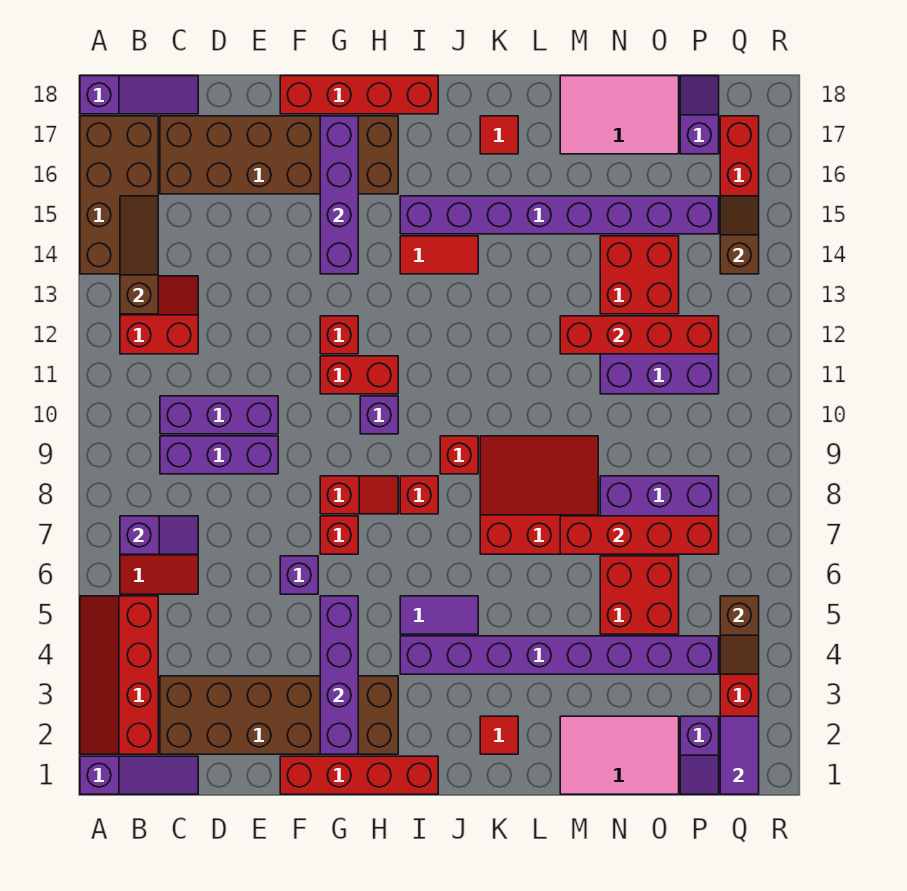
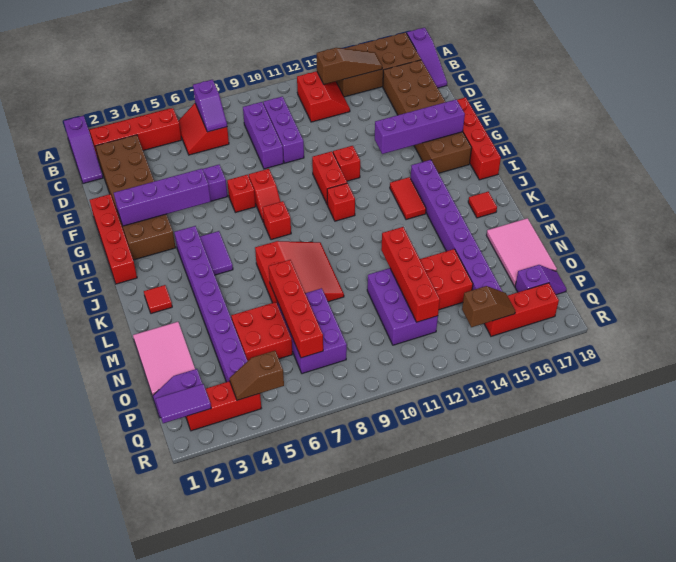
purple brick H10 level 1 -> none
red brick J9 level 1 -> red brick I11 level 1

